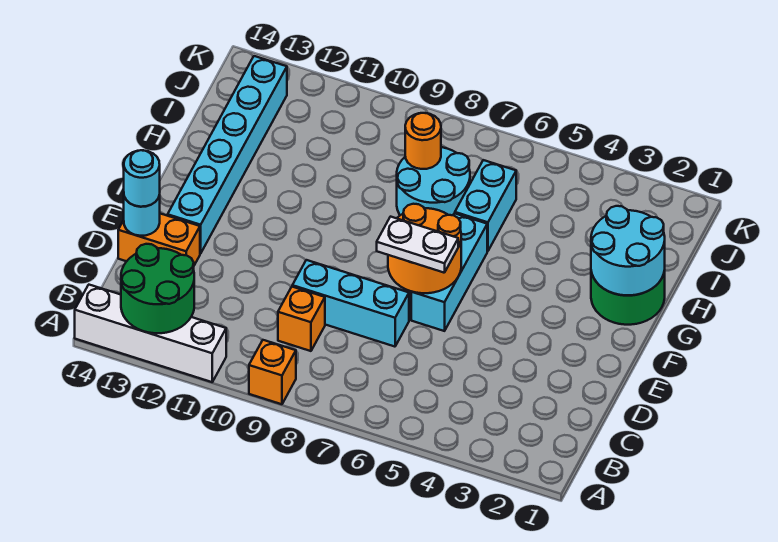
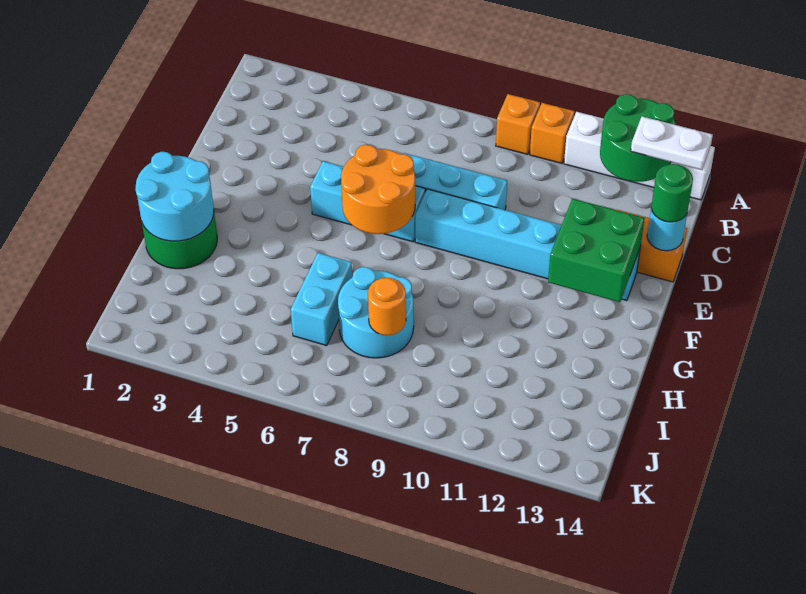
orange brick C9 level 1 -> orange brick A10 level 1
cyan round brick D14 level 3 -> green round brick D14 level 3
cyan brick E6:G6 level 1 -> cyan brick E5:E7 level 1
white plate E6:E7 level 3 -> white plate B13:B14 level 3
none -> green brick E12:F13 level 2
cyan brick E13:J13 level 1 -> cyan brick E8:E13 level 1

